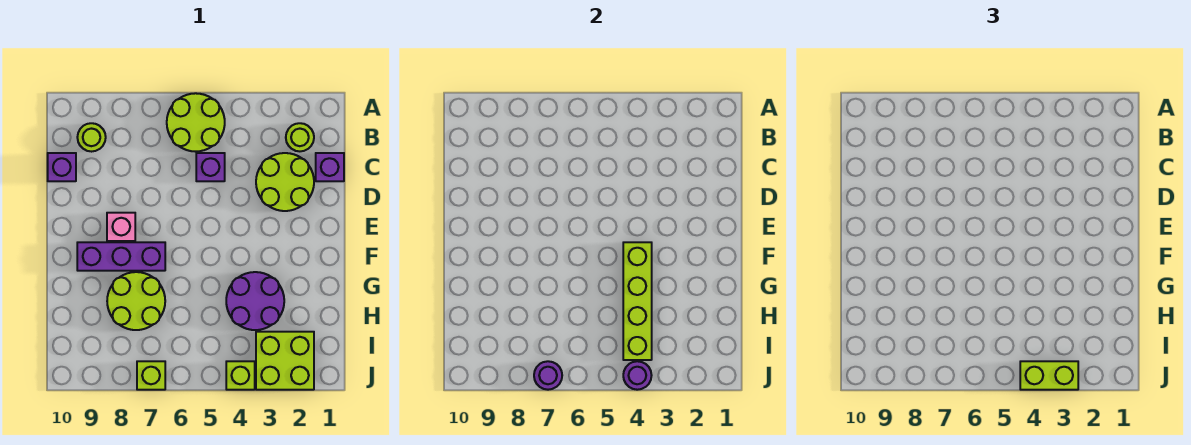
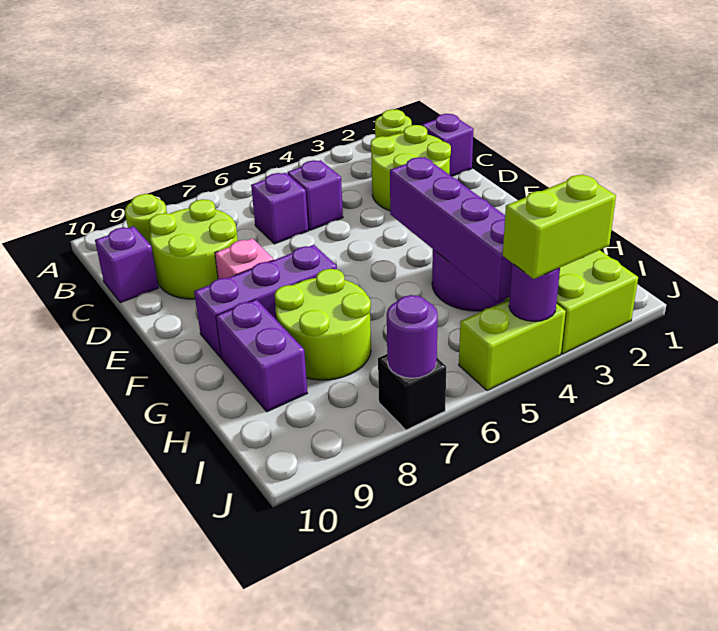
lime round brick A5:B6 level 1 -> lime round brick C8:D9 level 1
none -> purple brick C6 level 1
lime brick F4:I4 level 2 -> purple brick F4:I4 level 2
none -> purple brick G9:H9 level 1
lime brick J4 level 1 -> lime brick J4:J5 level 1
lime brick J7 level 1 -> black brick J7 level 1

